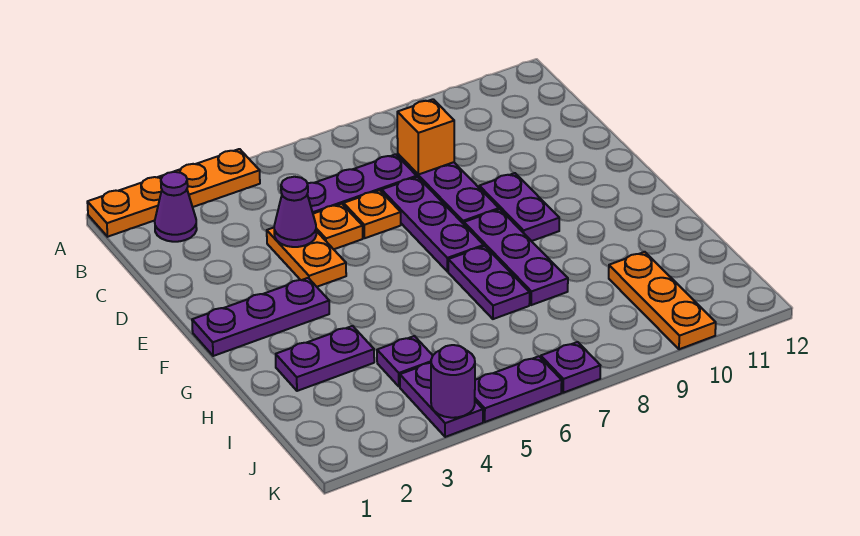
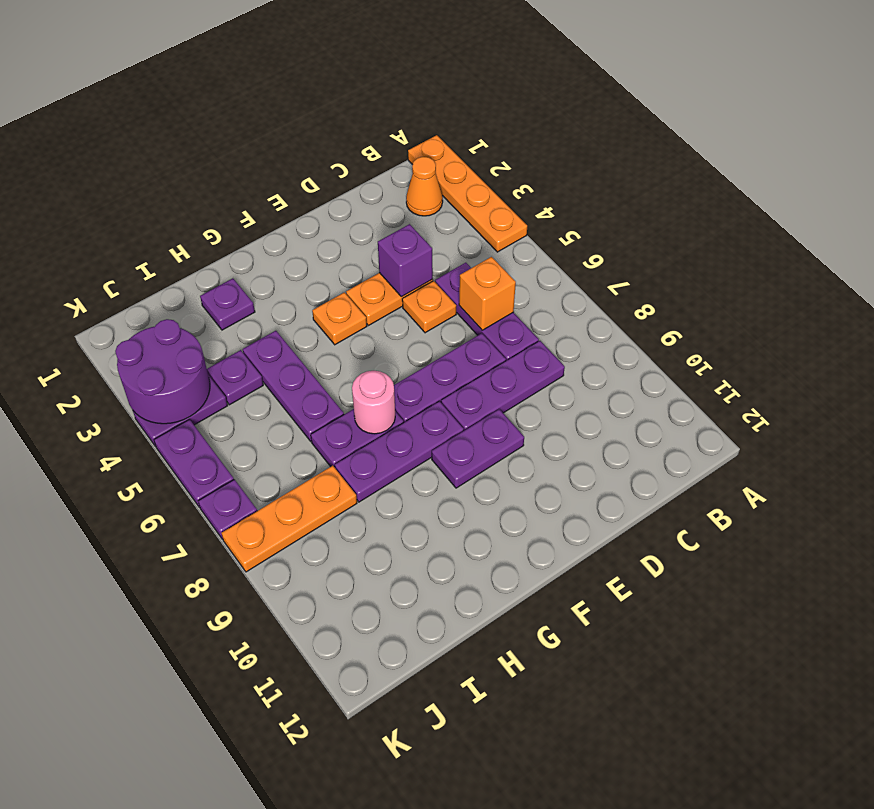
purple cone B2 level 1 -> orange cone B2 level 1
orange brick C8 level 2 -> orange brick C6 level 2
purple cone D4 level 2 -> purple brick D4 level 2
orange plate D6 level 1 -> orange plate F4 level 1
purple plate F1:F3 level 1 -> purple plate H4:H6 level 1
none -> pink round brick G7 level 2
purple plate H2:H3 level 1 -> purple plate H2 level 1
orange plate I10:K10 level 1 -> orange plate I8:K8 level 1
purple round brick K4 level 2 -> purple round brick J3:K4 level 2

